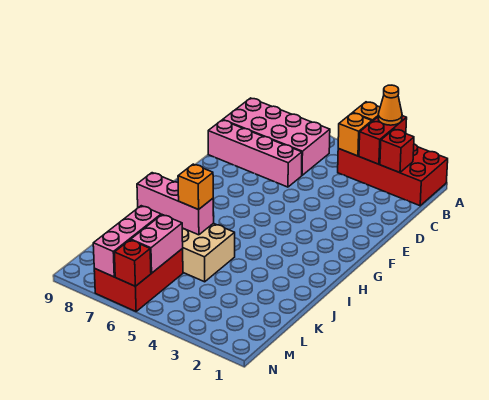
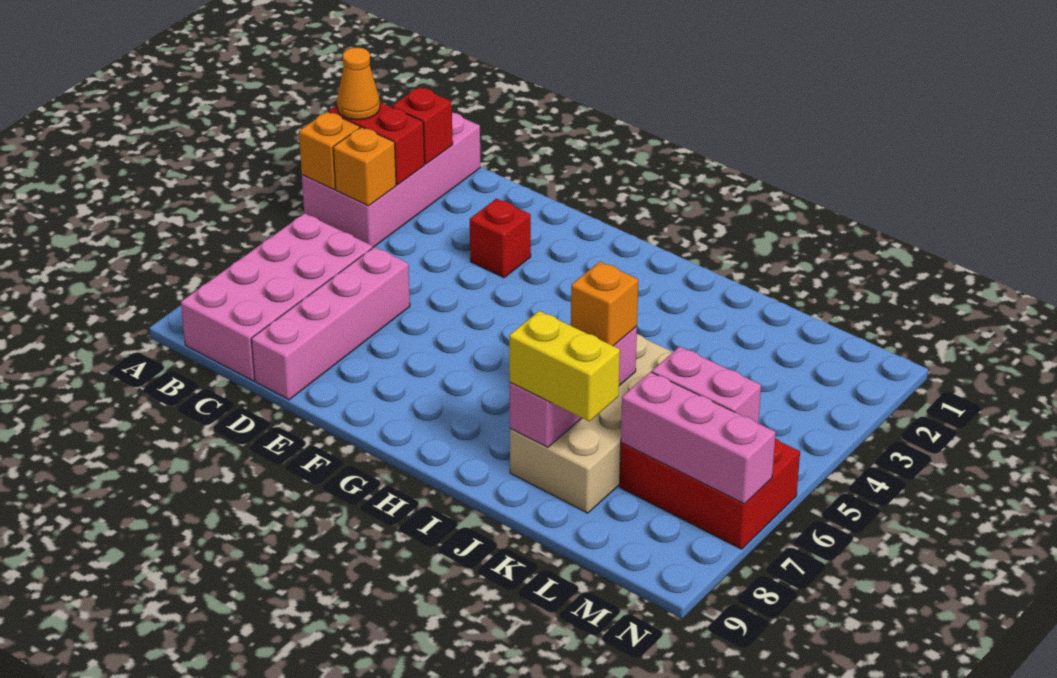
red brick A1:B4 level 1 -> pink brick A1:B4 level 1
none -> yellow brick J8:K8 level 3
red brick N6 level 2 -> red brick E3 level 1

